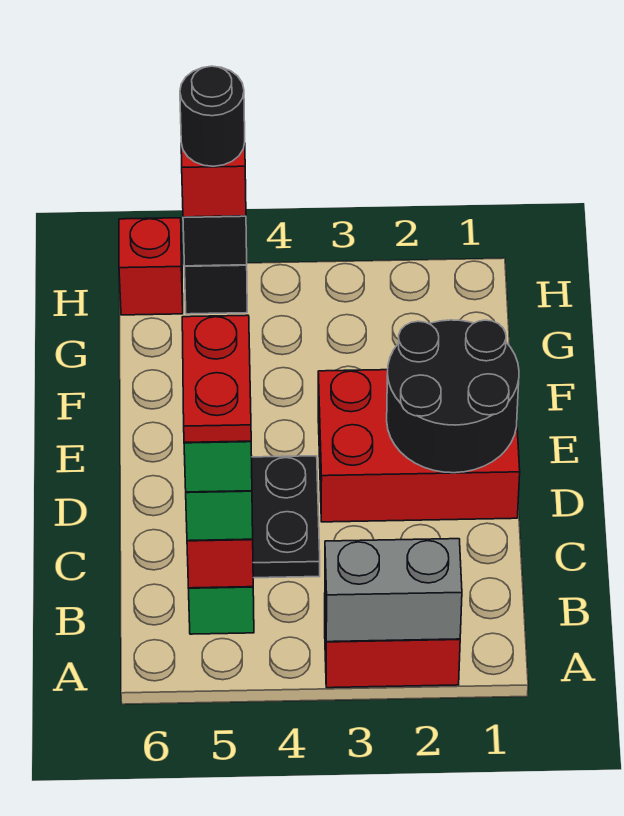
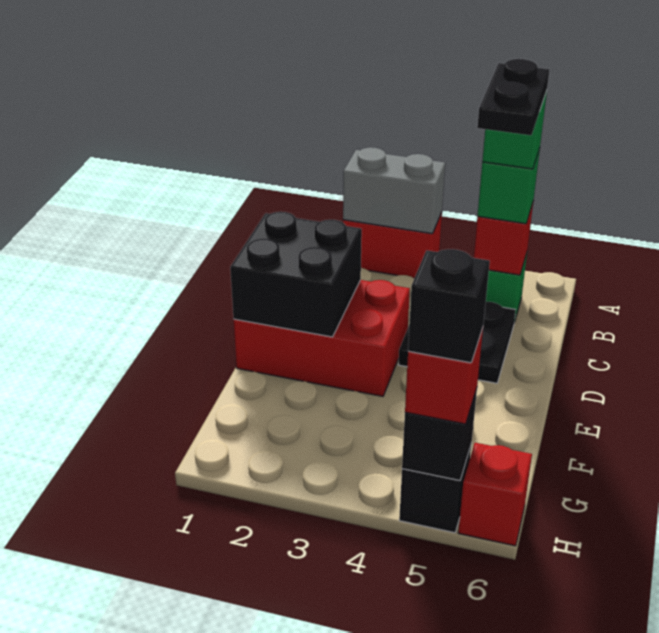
red plate B5:C5 level 5 -> black plate B5:C5 level 5
black round brick D1:E2 level 2 -> black brick D1:E2 level 2
black round brick H5 level 4 -> black brick H5 level 4

